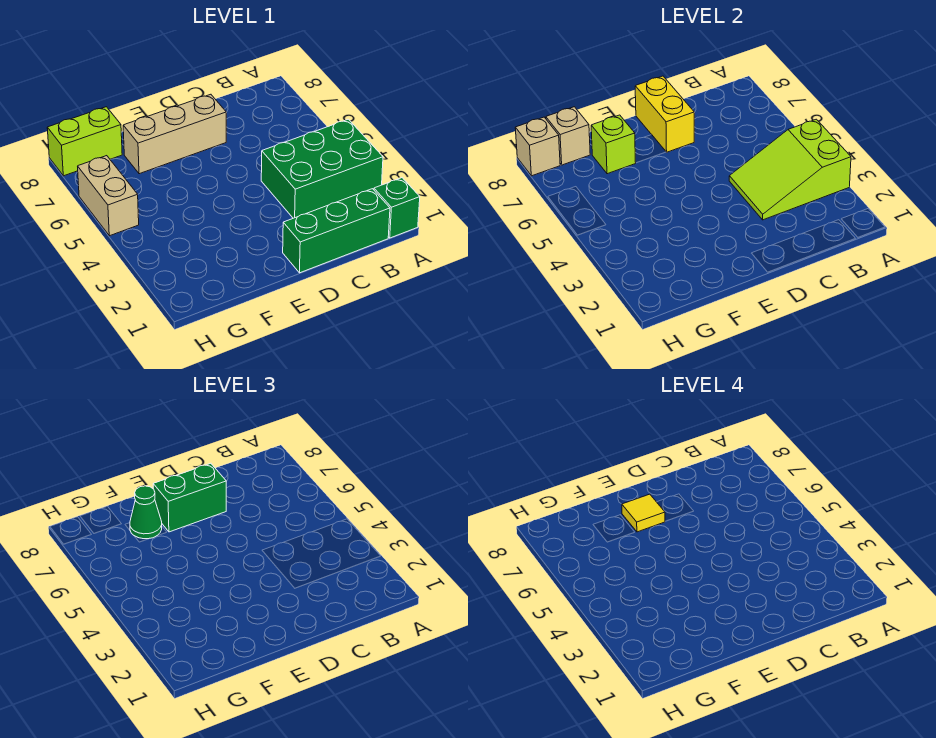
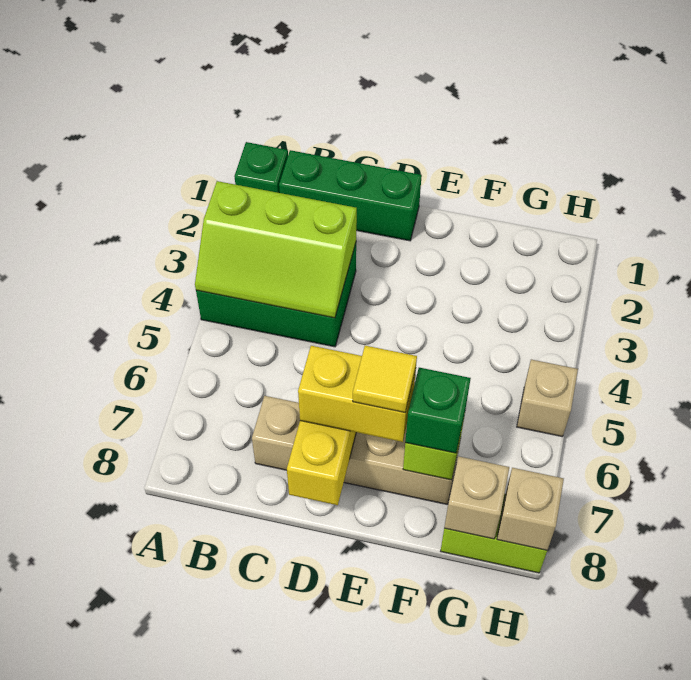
lime slope A3:C4 level 2 top A -> lime slope A3:C4 level 2 top 3
tan brick D7:F7 level 1 -> tan brick C7:F7 level 1
green brick D7:E7 level 3 -> yellow brick D7:E7 level 3
green cone F7 level 3 -> green brick F7 level 3
tan brick H5:H6 level 1 -> tan brick H5 level 1

